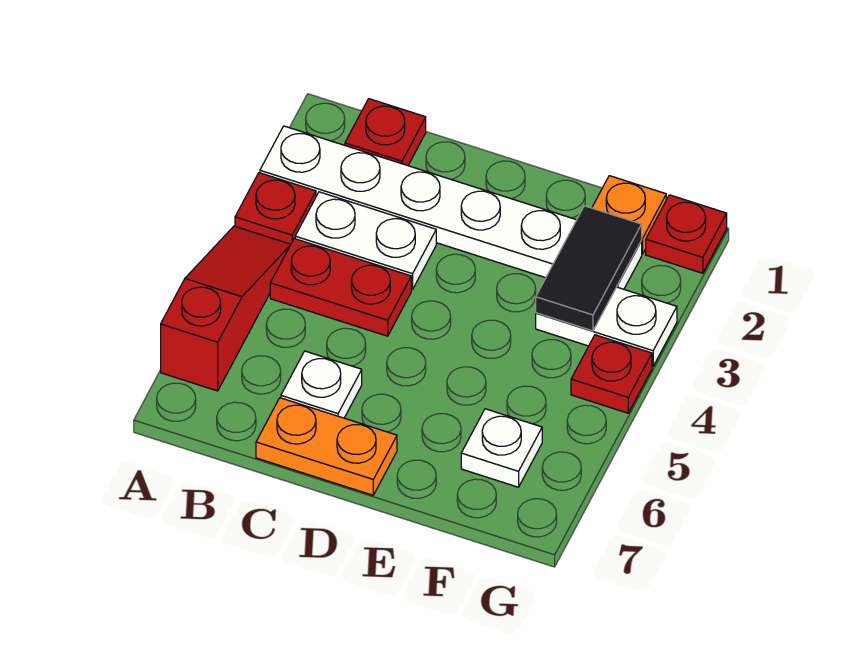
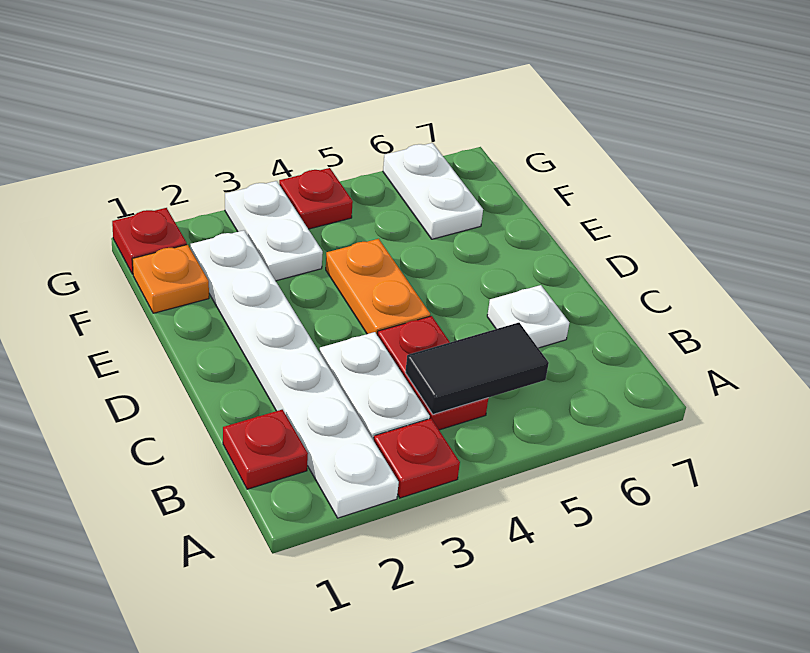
red slope A4:A6 level 1 top 6 -> none
orange plate C7:D7 level 1 -> orange plate D4:E4 level 1
black tile F2:F3 level 2 -> black tile B4:B5 level 2
white plate F6 level 1 -> white plate F6:G6 level 1

